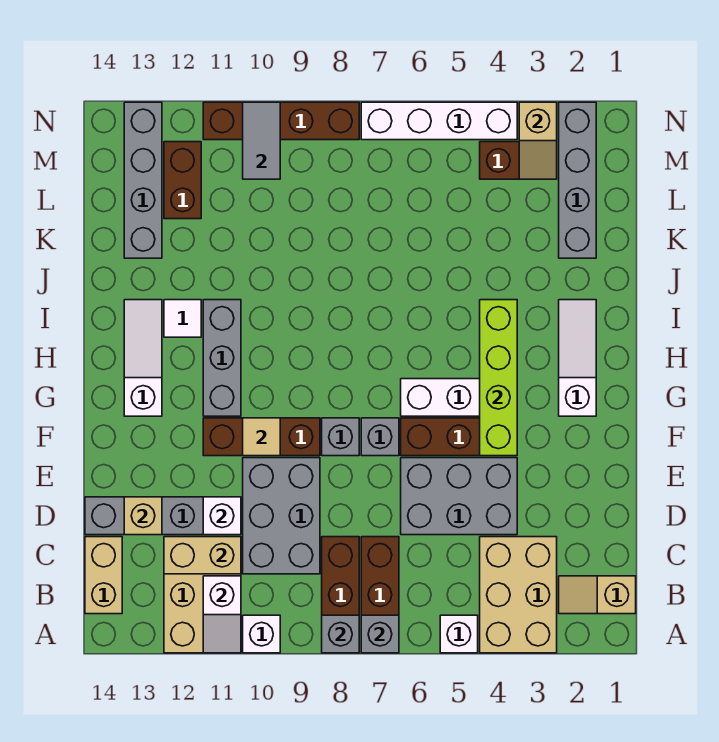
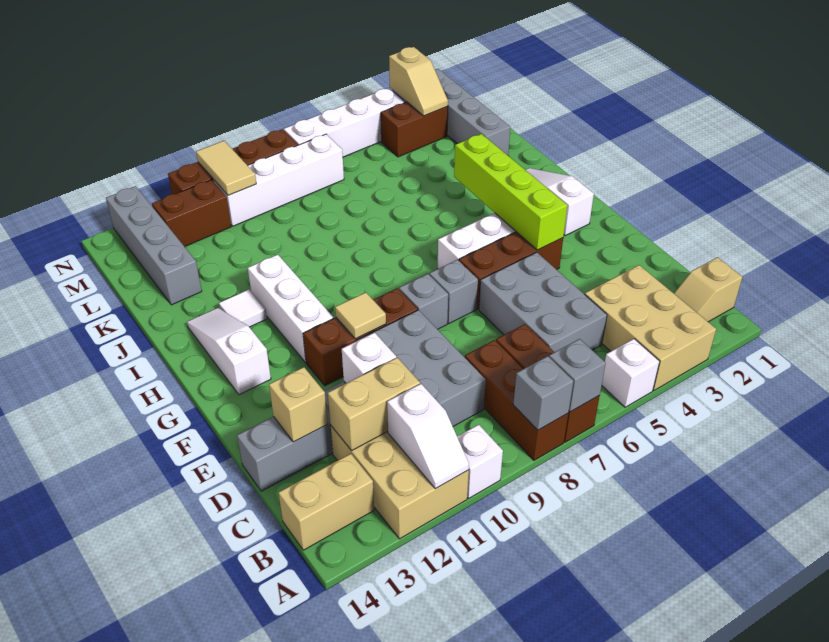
tan brick B14:C14 level 1 -> tan brick B13:B14 level 1
grey brick D4:E6 level 1 -> grey brick C5:E6 level 1
grey brick G11:I11 level 1 -> white brick G11:I11 level 1
brown brick L12:M12 level 1 -> brown brick M11:M12 level 1
none -> white brick M7:M10 level 1
grey tile M10:N10 level 2 -> tan tile M10:N10 level 2

